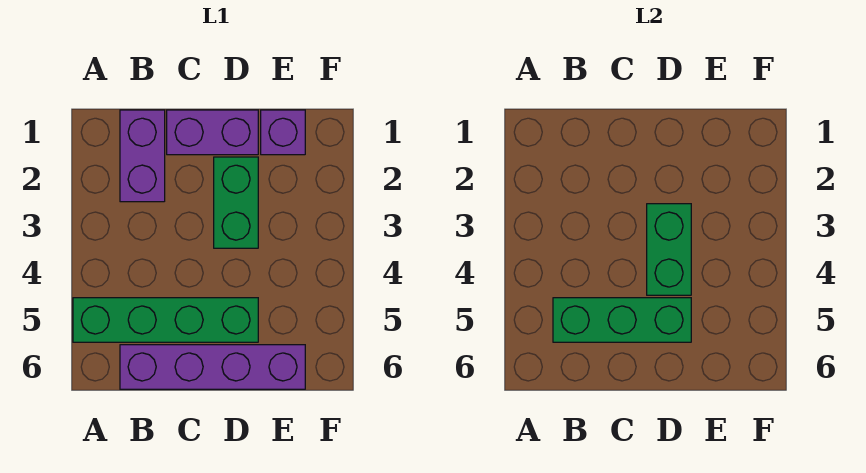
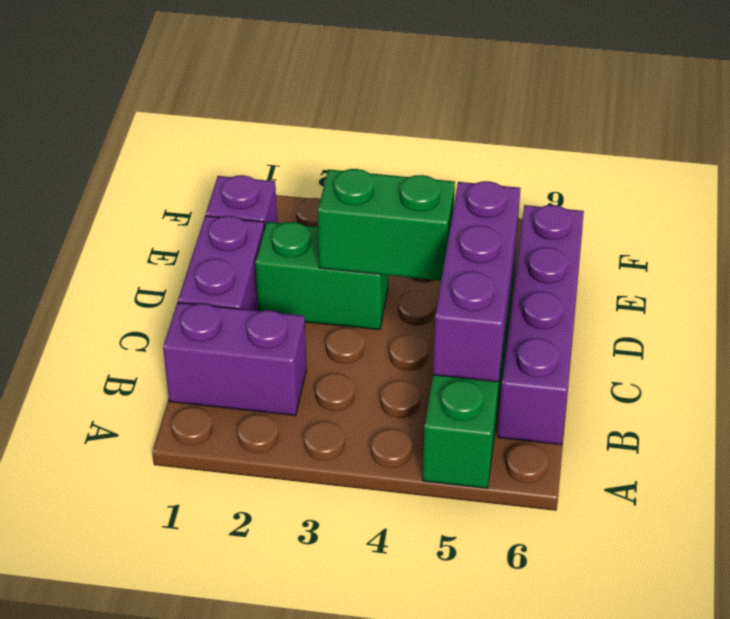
green brick B5:D5 level 2 -> purple brick B5:D5 level 2

